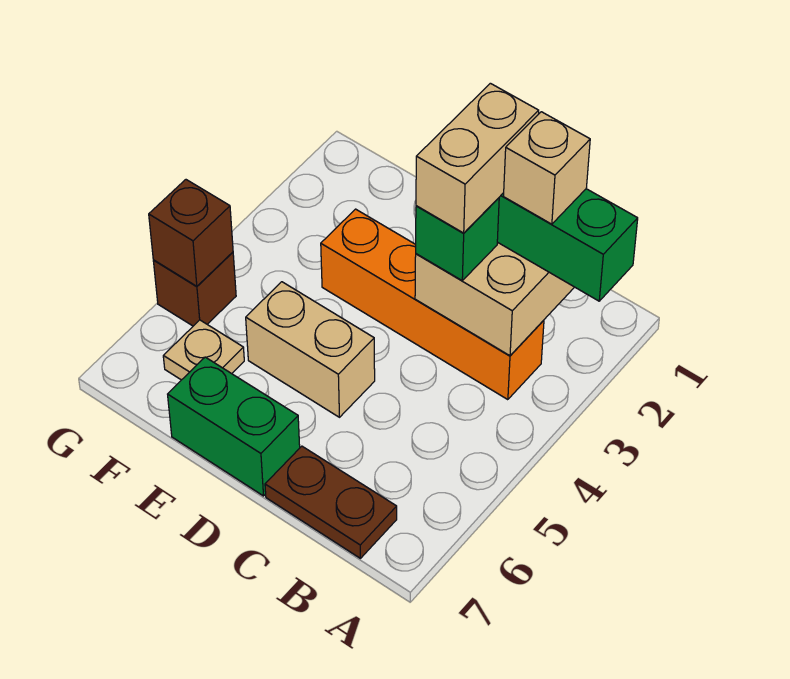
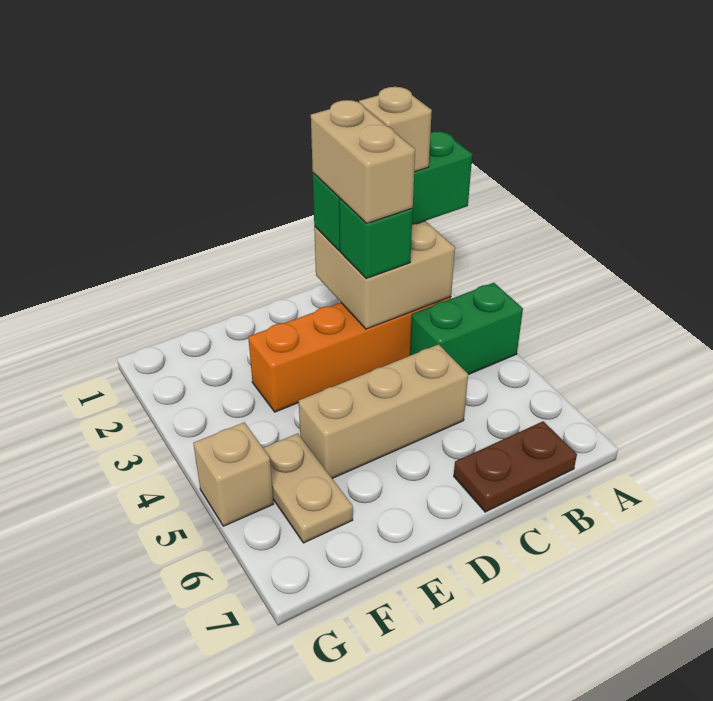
tan brick D5:E5 level 1 -> tan brick C5:E5 level 1
green brick D7:E7 level 1 -> green brick A4:B4 level 1
tan plate F6 level 1 -> tan plate F5:F6 level 1
brown brick G5 level 1 -> tan brick G5 level 1
brown brick G5 level 2 -> none

